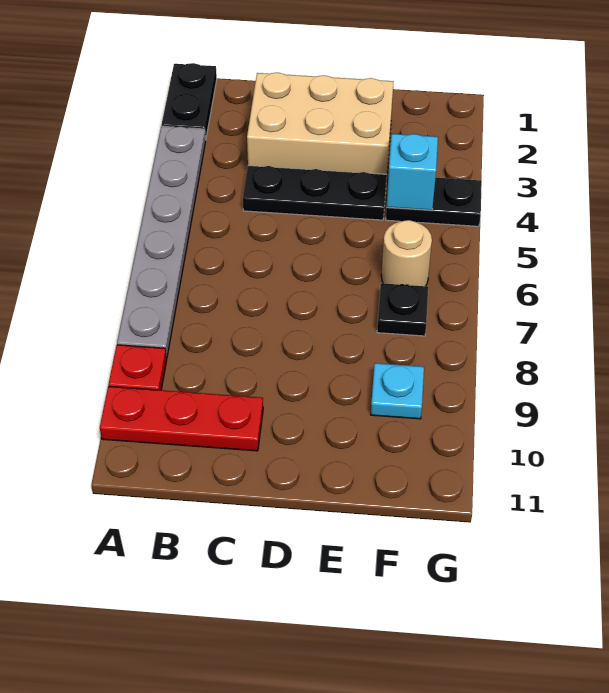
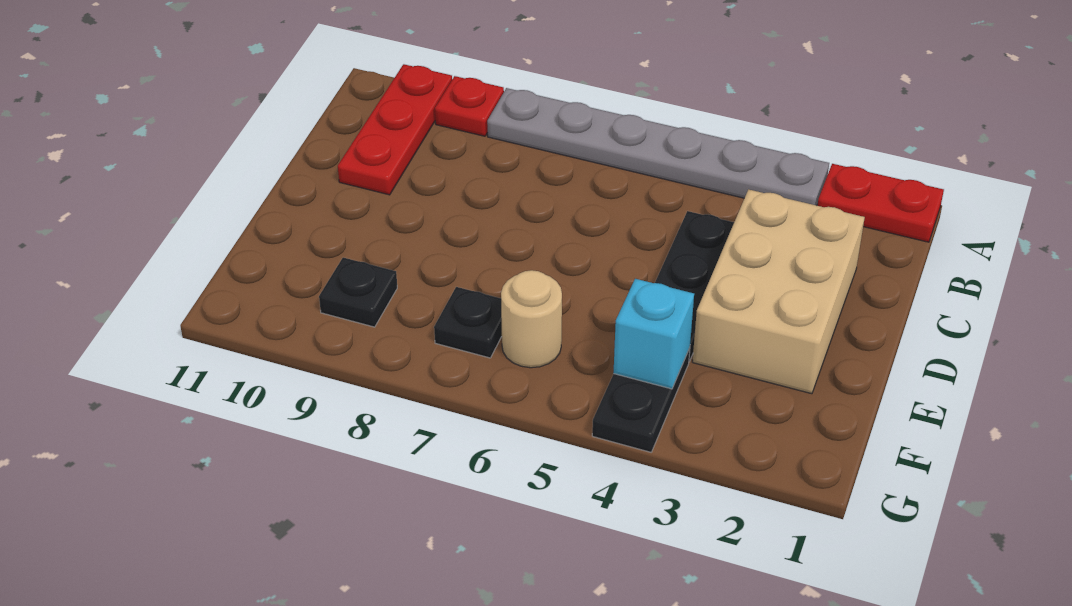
black plate A1:A2 level 1 -> red plate A1:A2 level 1
cyan plate F9 level 1 -> black plate F9 level 1

